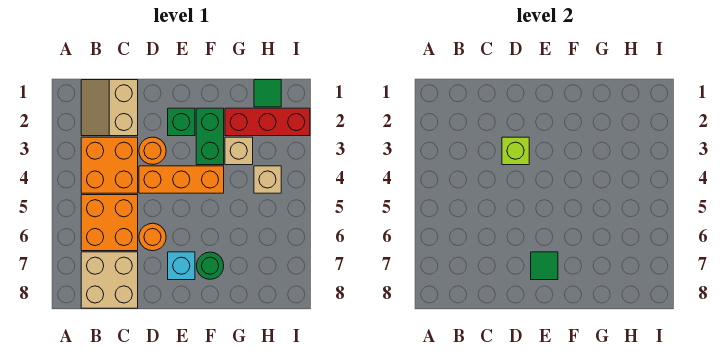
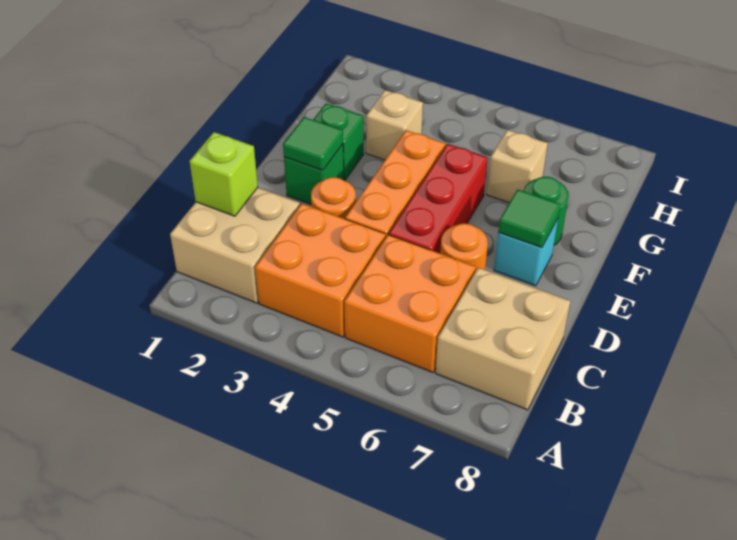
tan slope B1:C2 level 1 top C -> tan brick B1:C2 level 1
lime brick D3 level 2 -> lime brick C1 level 2
green brick F2:F3 level 1 -> green brick F2 level 1
red brick G2:I2 level 1 -> red brick D5:F5 level 1
green tile H1 level 1 -> green tile E2 level 2
tan brick H4 level 1 -> tan brick G6 level 1

